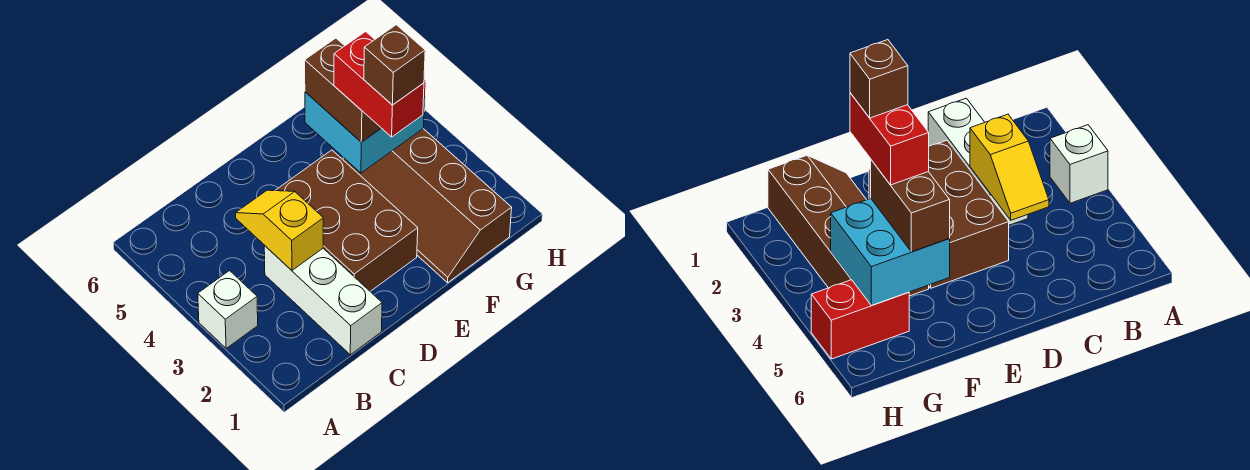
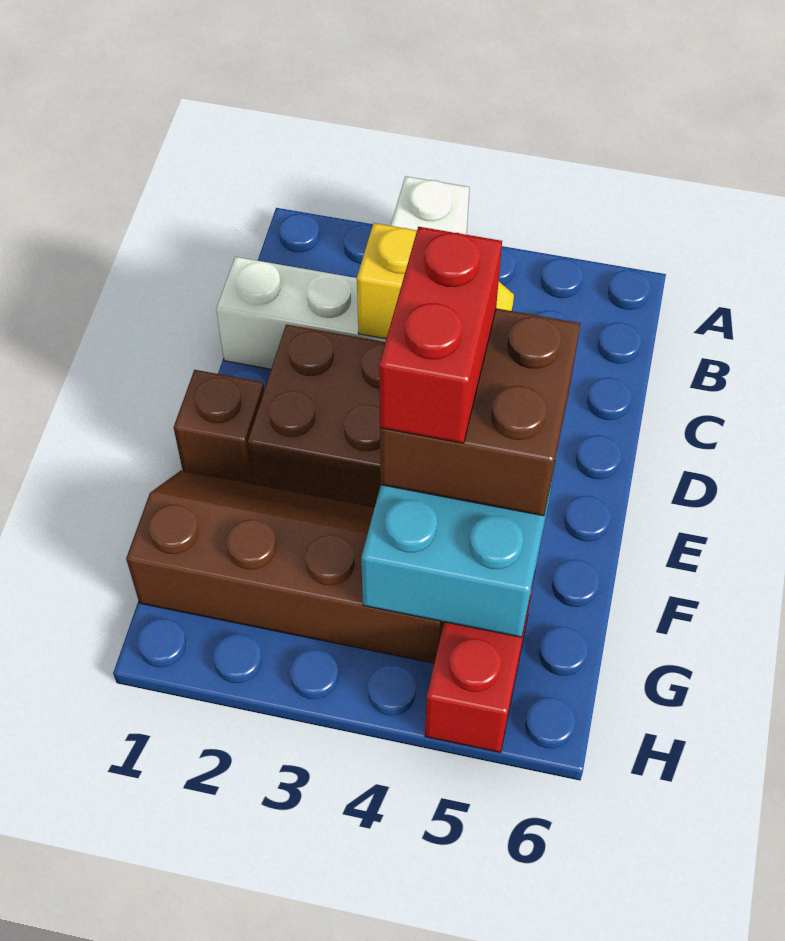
red brick F3:F4 level 4 -> red brick E4:F4 level 4
brown brick F3 level 5 -> brown brick E1 level 1
brown brick F4:F5 level 3 -> brown brick E4:F5 level 3

